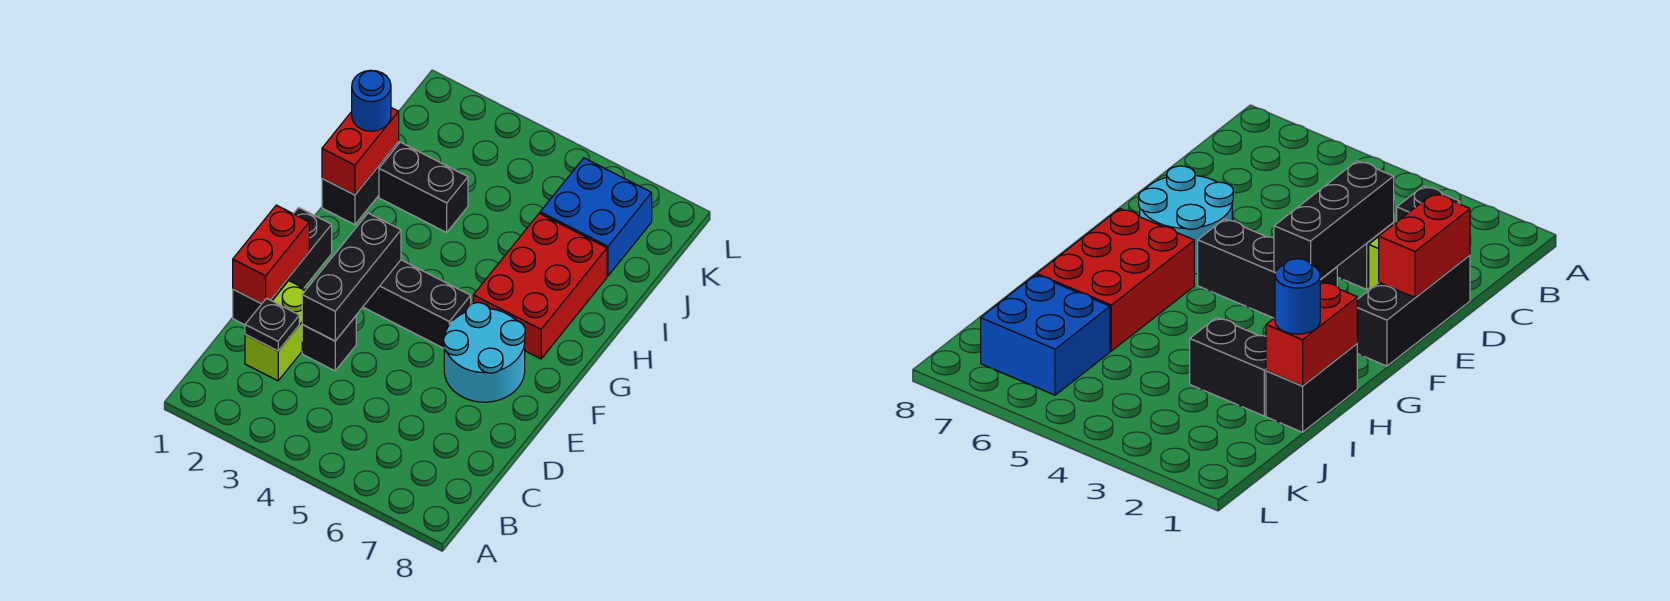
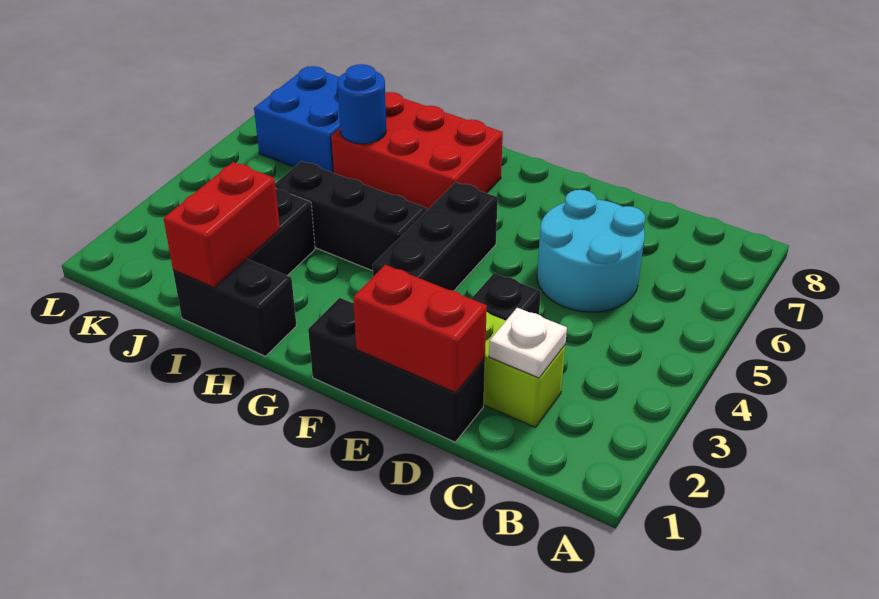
black plate C2 level 2 -> white plate C2 level 2
black brick D3:F3 level 2 -> black brick G4:I4 level 1
cyan round brick E6:F7 level 1 -> cyan round brick C5:D6 level 1
red brick H1:I1 level 2 -> red brick I1:I2 level 2
blue round brick I1 level 3 -> blue round brick I6 level 2

